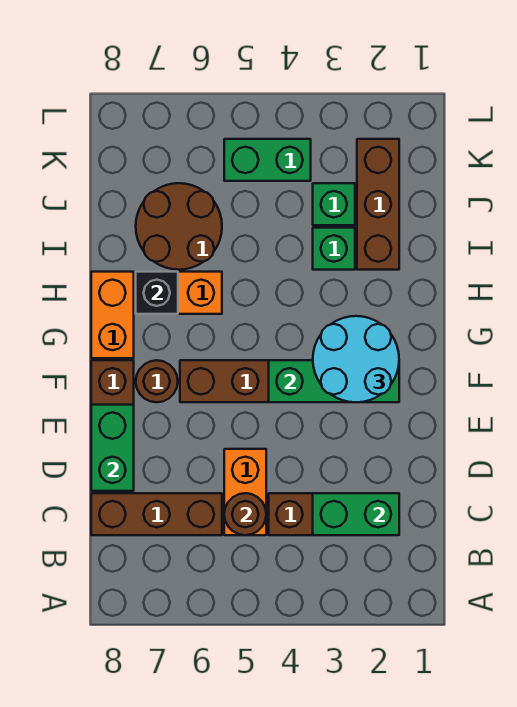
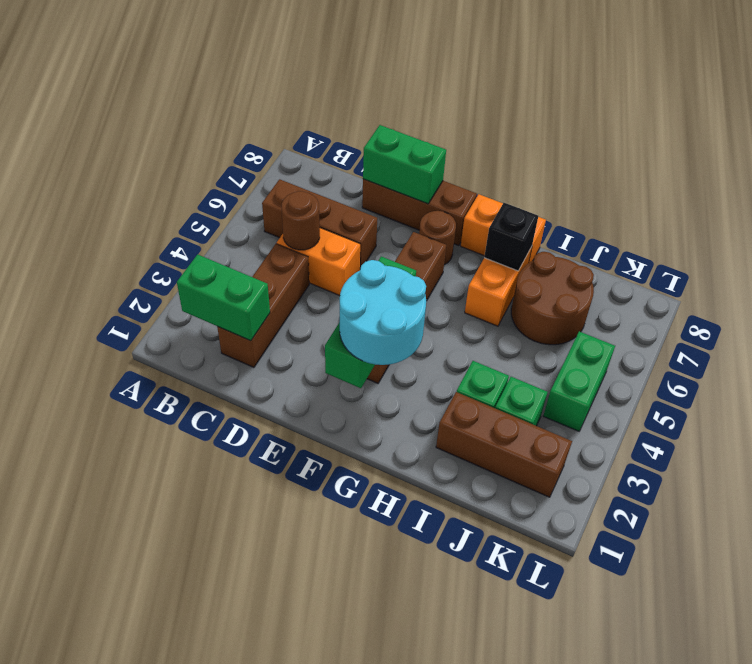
green brick C2:C3 level 2 -> green brick B2:C2 level 2
brown brick C6:C8 level 1 -> brown brick B6:D6 level 1

